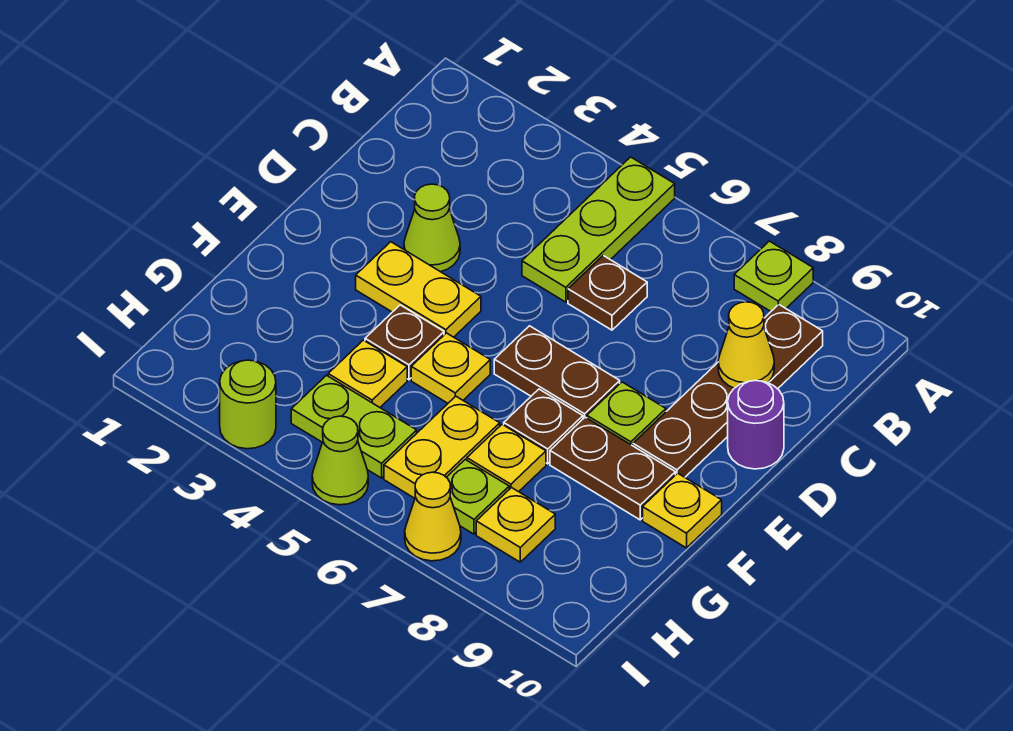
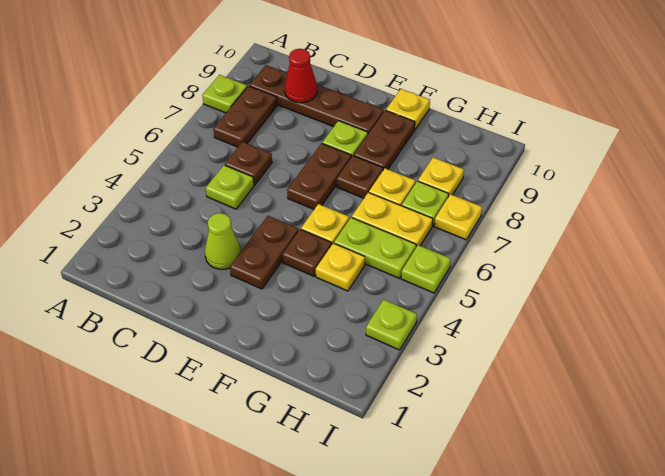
lime plate A5:C5 level 1 -> lime plate C5 level 1
none -> brown plate B7:B8 level 1
yellow cone C9 level 2 -> red cone C9 level 2
purple round brick D10 level 1 -> none
yellow plate E3:E4 level 1 -> brown plate E3:E4 level 1
lime plate H4:H5 level 1 -> lime plate G5:H5 level 1
lime round brick I3 level 1 -> lime plate I3 level 1
lime cone I5 level 1 -> lime plate I5 level 1
yellow cone I7 level 1 -> yellow plate I7 level 1

